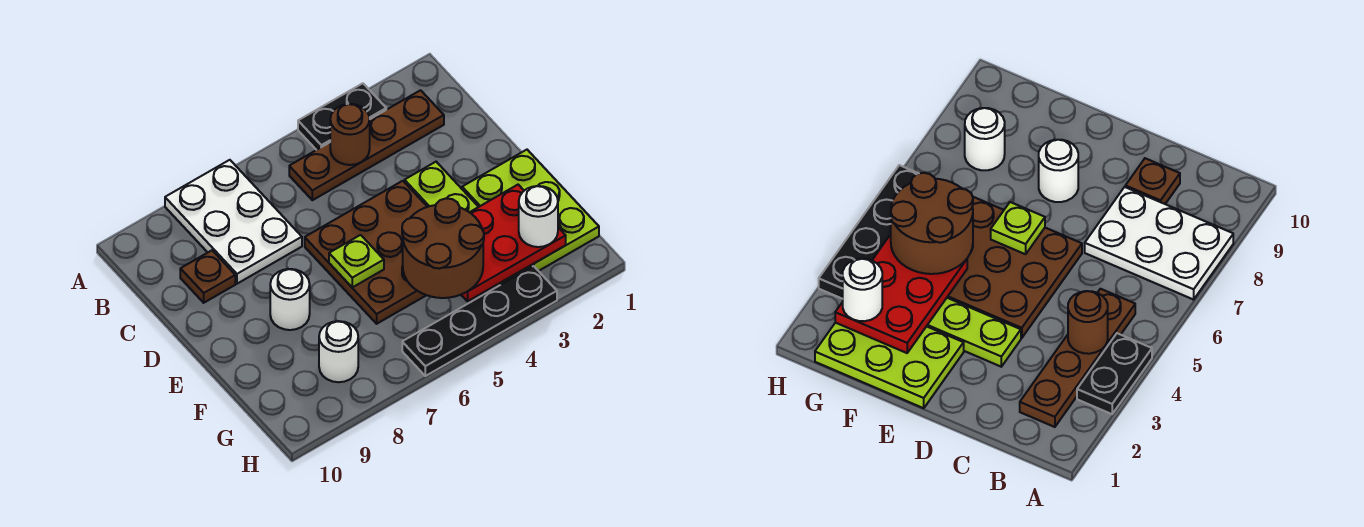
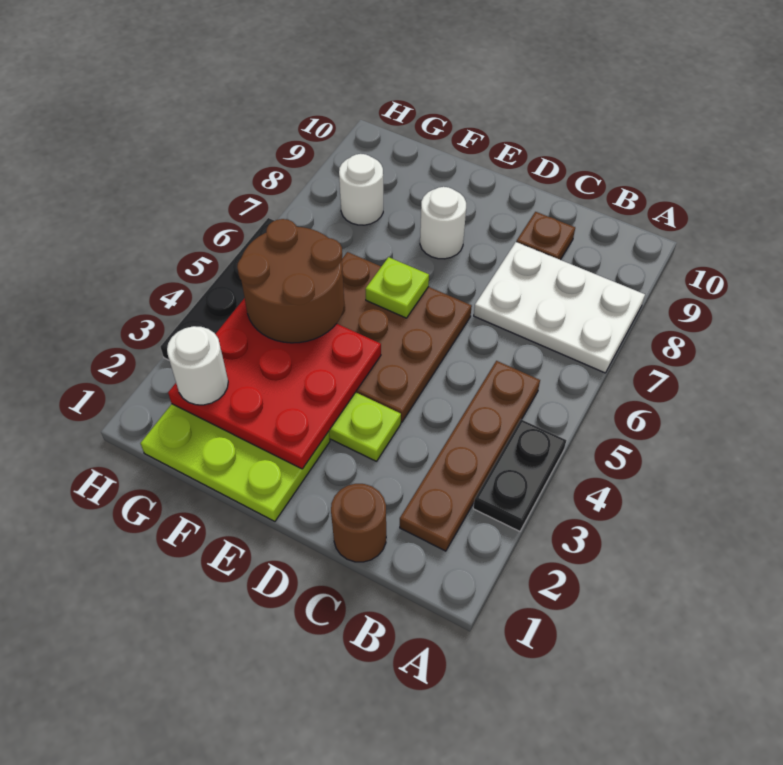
brown round brick B4 level 2 -> brown round brick C1 level 1
red plate F2:G4 level 2 -> red plate E2:G4 level 2

